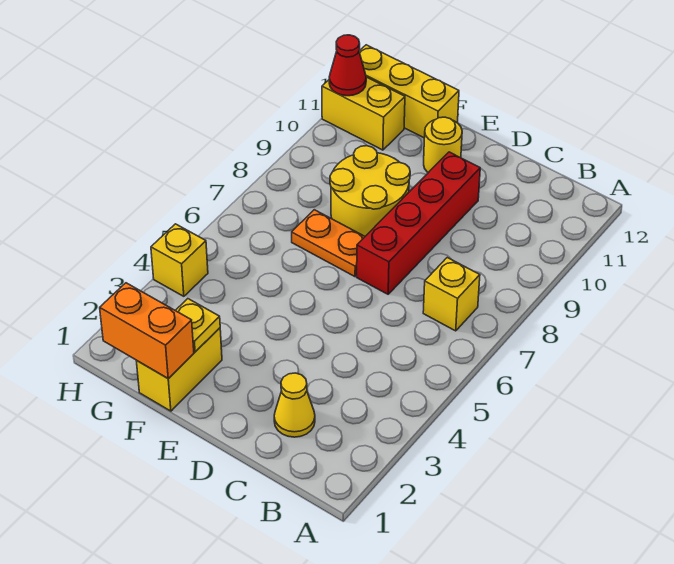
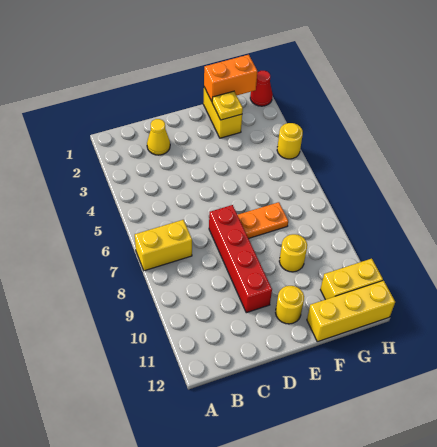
yellow brick B7 level 1 -> yellow brick A7:B7 level 1
yellow round brick E8:F9 level 1 -> yellow round brick F9 level 1
yellow brick H4 level 1 -> yellow round brick H4 level 1
red cone H11 level 2 -> red cone H1 level 1

